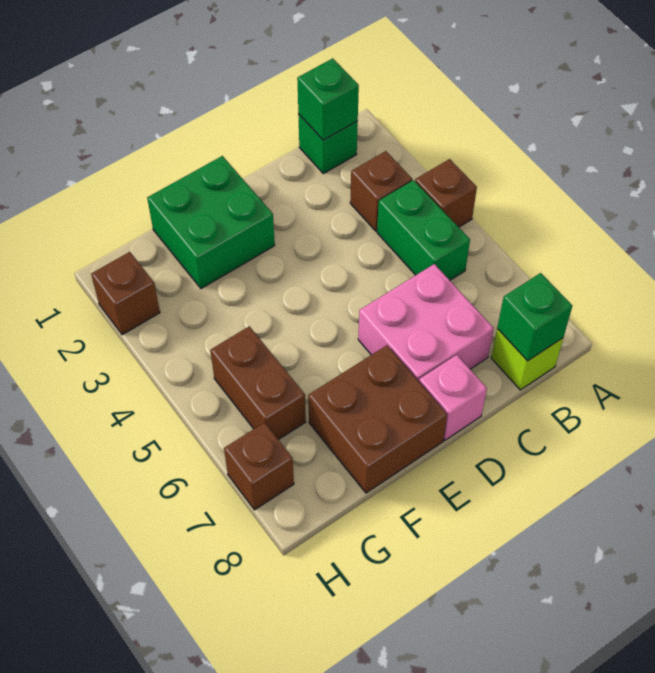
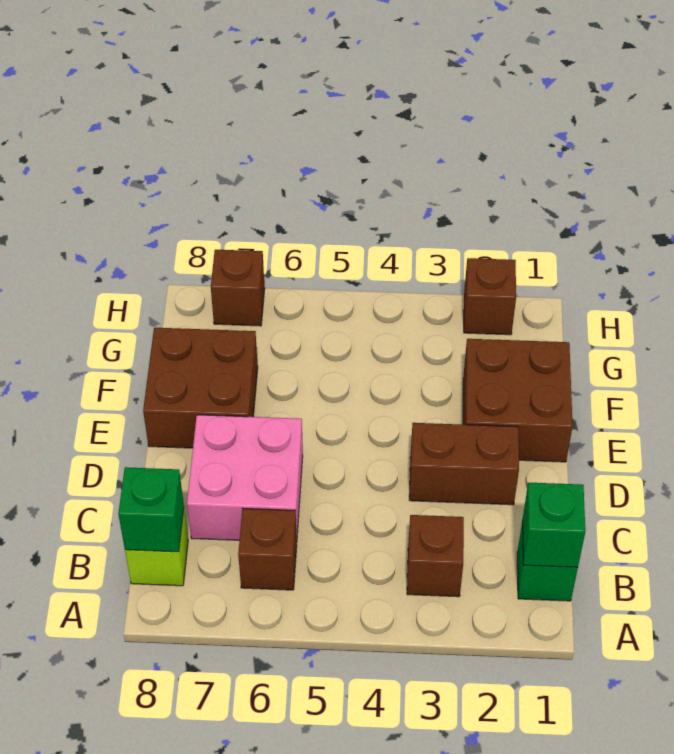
brown brick A4 level 1 -> brown brick B6 level 1
green brick B4:B5 level 1 -> none
pink brick D8 level 1 -> none
green brick E1:F2 level 1 -> brown brick E1:F2 level 1
brown brick G5:G6 level 1 -> brown brick D2:D3 level 1

